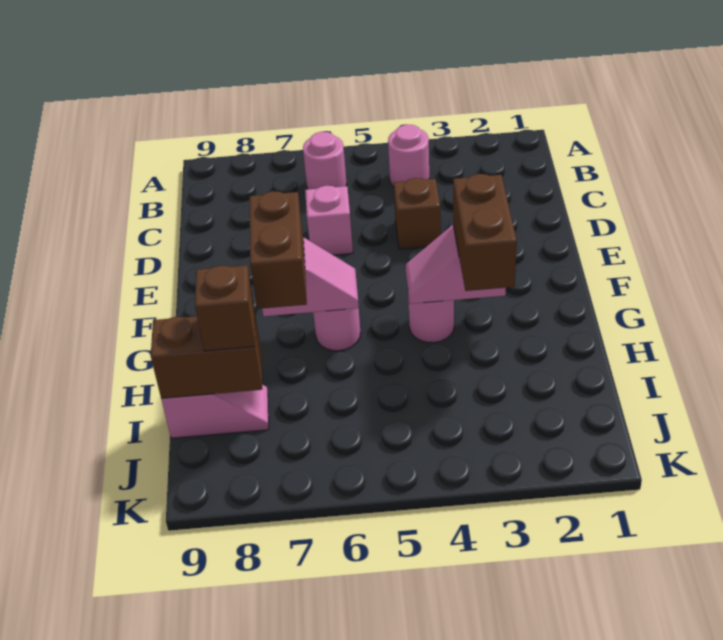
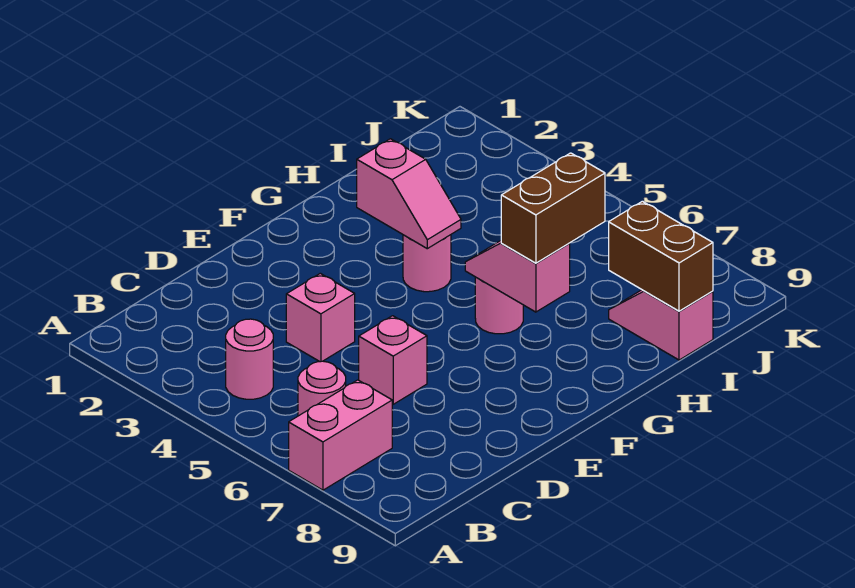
none -> pink brick A7:B7 level 1
brown brick D4 level 1 -> pink brick D4 level 1
brown brick G3:H3 level 3 -> none
brown brick I8 level 3 -> none

